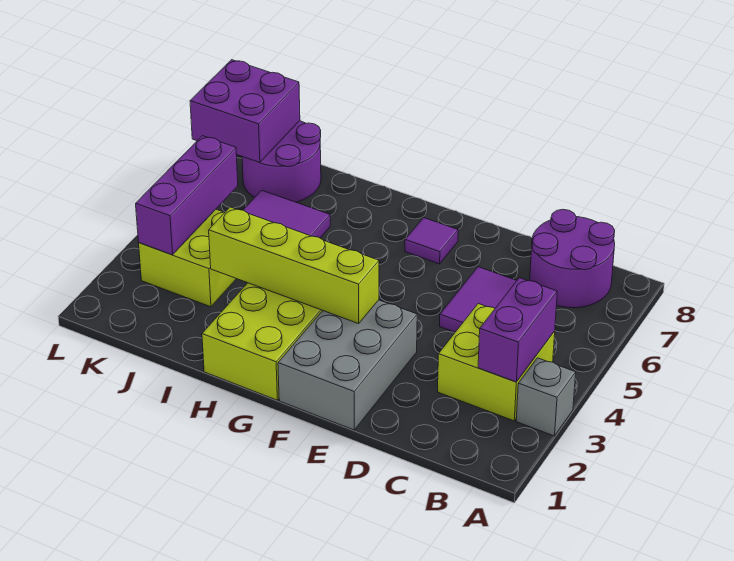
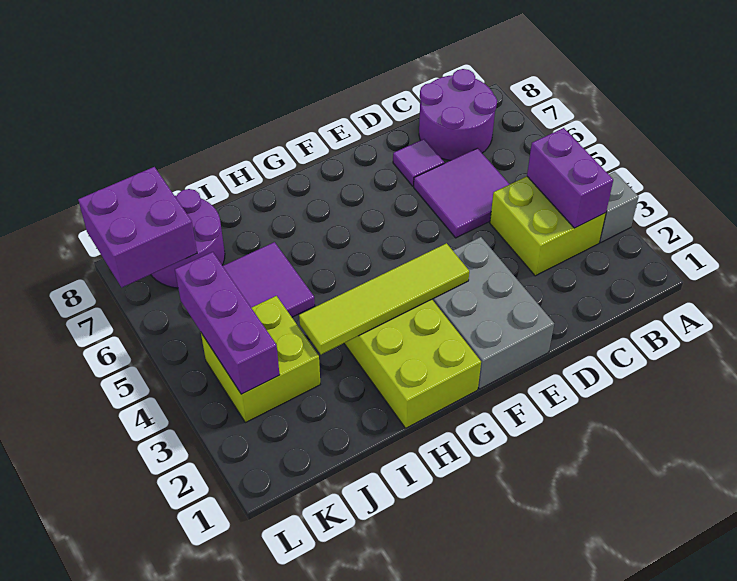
lime brick F3:I3 level 2 -> lime tile F3:I3 level 2
purple tile F7 level 1 -> purple tile D7 level 1

